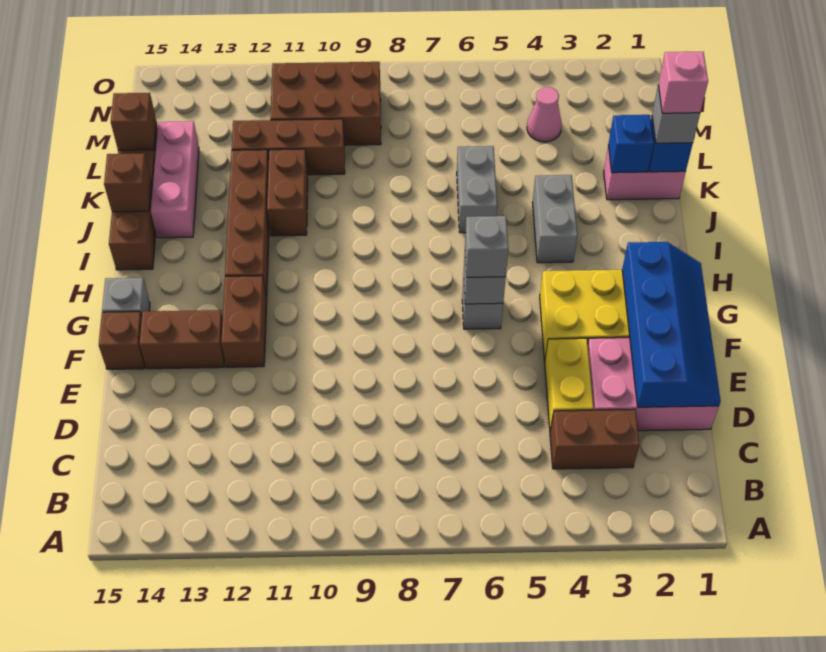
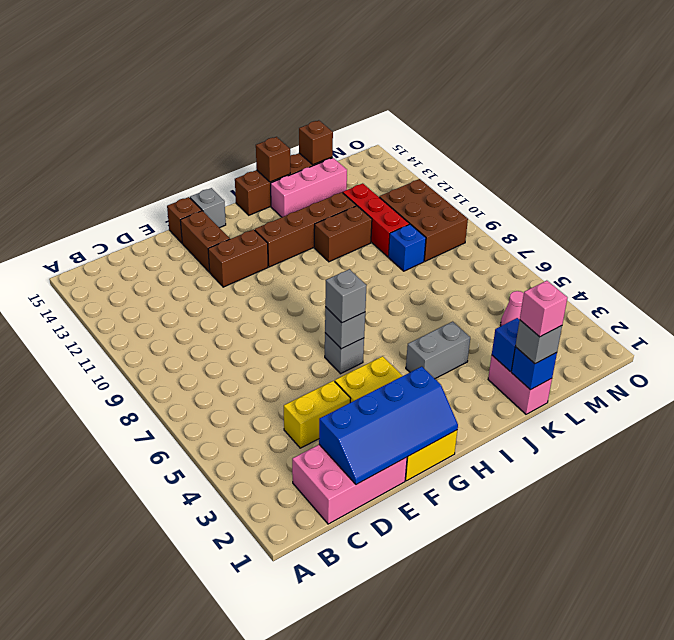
brown brick C3:C4 level 1 -> none
pink brick D1:E3 level 1 -> pink brick C1:E2 level 1
grey brick J6:K6 level 1 -> none
none -> blue brick L9 level 1
brown brick L10:L12 level 1 -> red brick L10:L12 level 1

